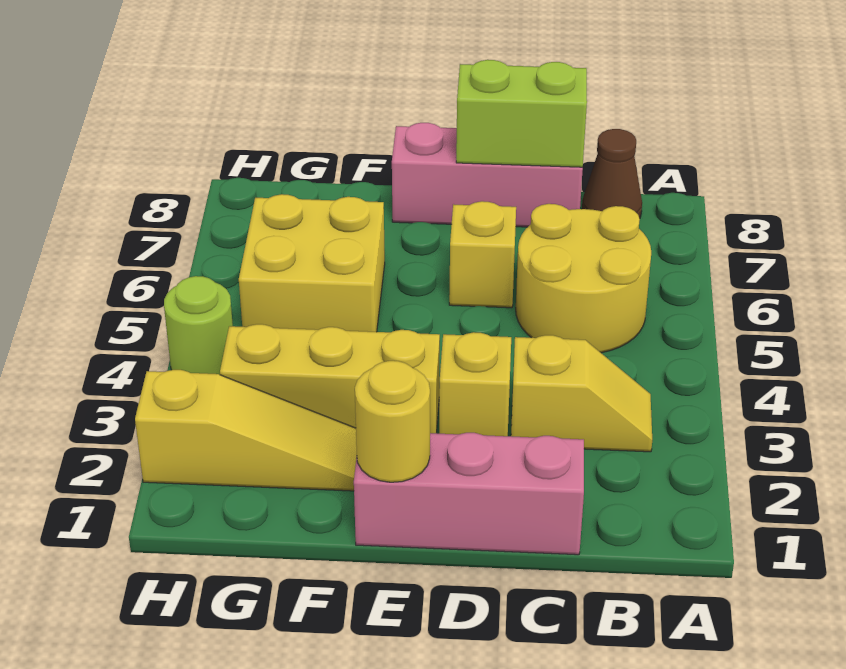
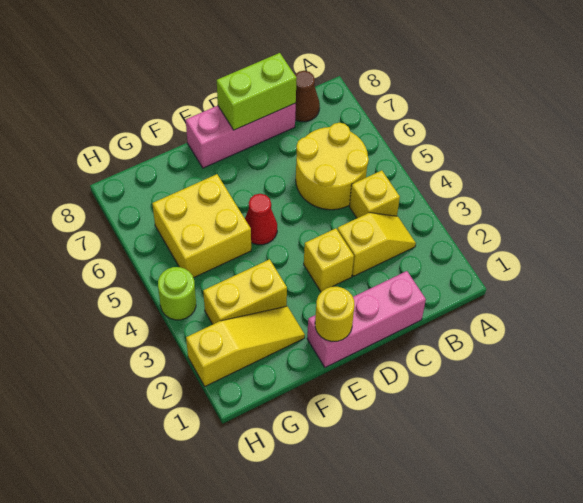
yellow brick D6 level 1 -> yellow brick B4 level 1
yellow brick E3:G3 level 1 -> yellow brick F3:G3 level 1
none -> red cone E5 level 1

